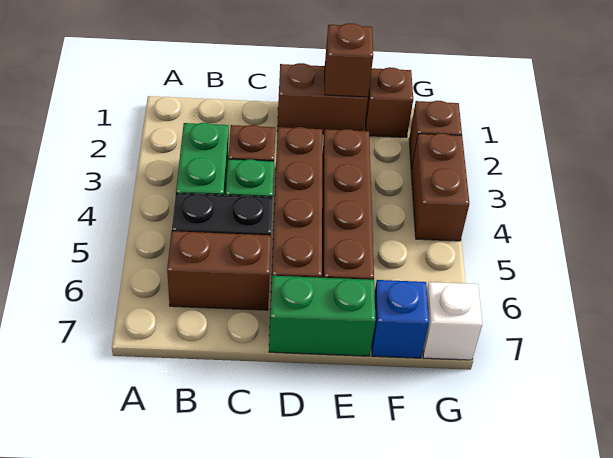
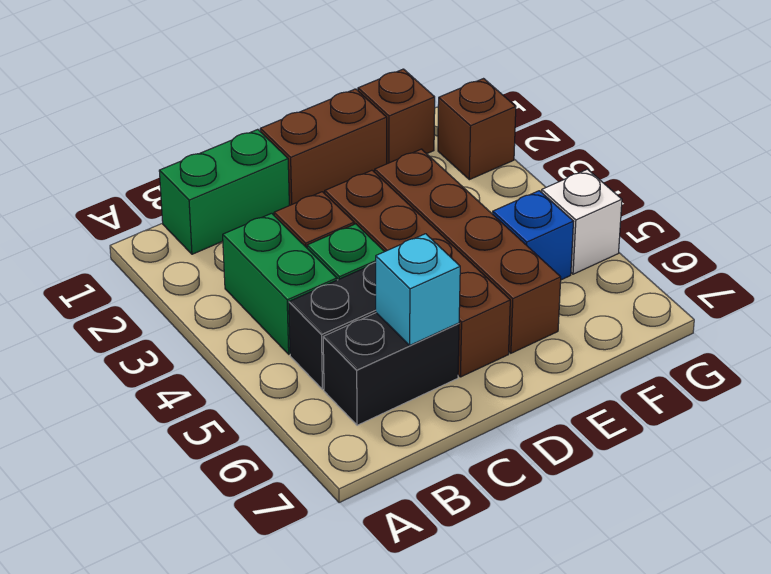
brown brick B6:C6 level 1 -> black brick B6:C6 level 1
none -> cyan brick C6 level 2
green brick D7:E7 level 1 -> green brick B1:C1 level 1
brown brick E1 level 2 -> none
blue brick F7 level 1 -> blue brick F5 level 1
brown brick G3:G4 level 1 -> none
white brick G7 level 1 -> white brick G5 level 1

